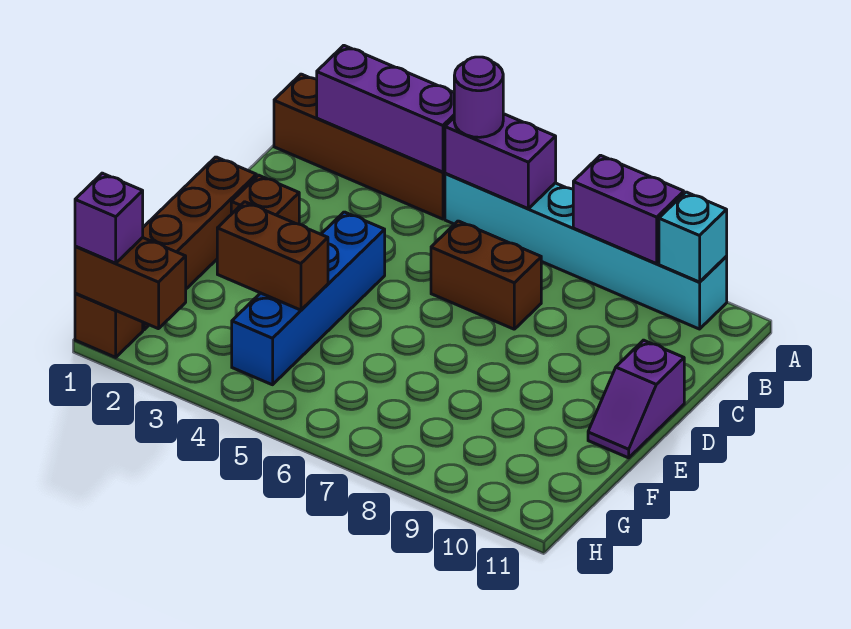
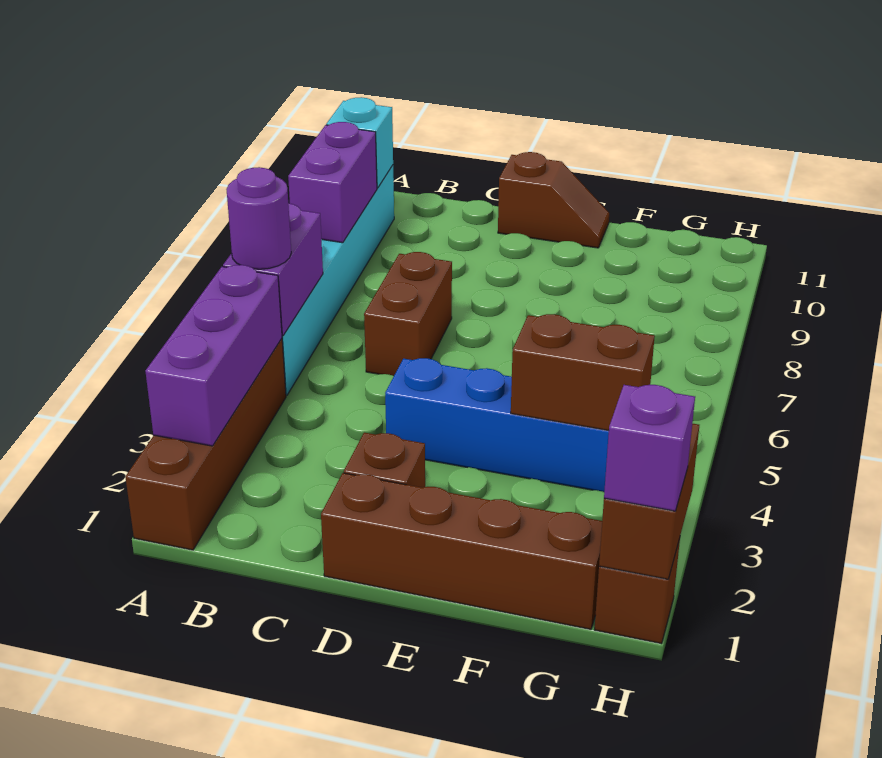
purple slope D11:E11 level 1 top D -> brown slope D11:E11 level 1 top D
brown brick F3:F4 level 2 -> brown brick F4:G4 level 2

